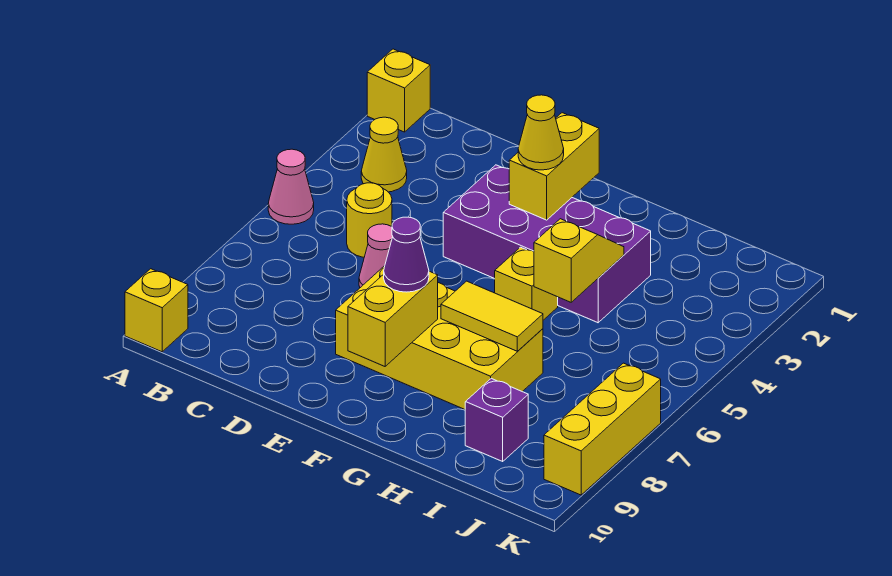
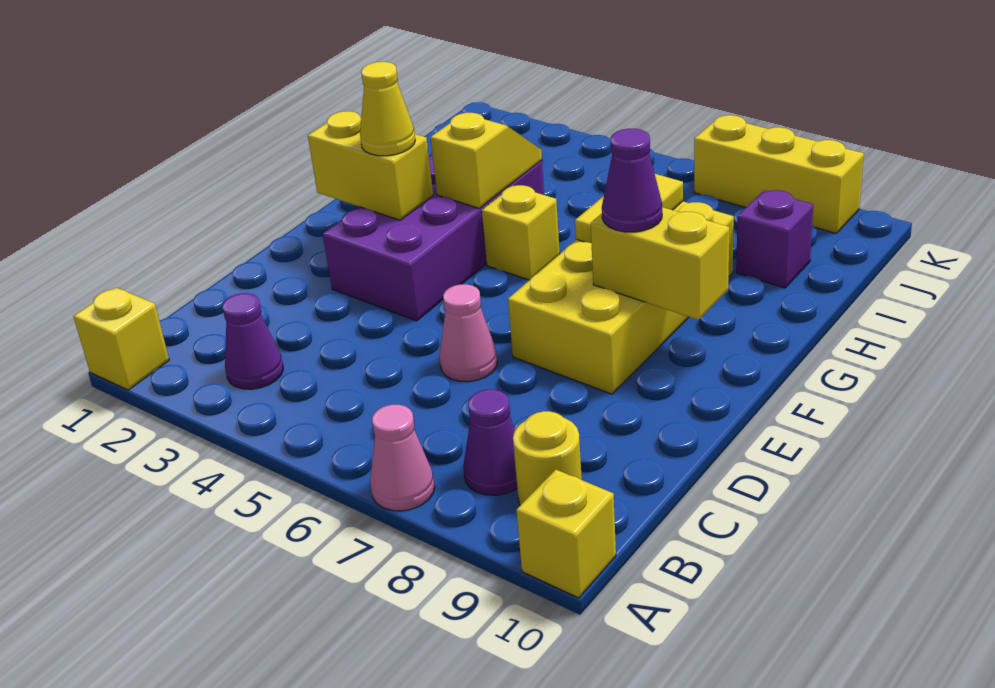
pink cone A5 level 1 -> pink cone A7 level 1
yellow cone B3 level 1 -> purple cone B3 level 1
none -> purple cone B8 level 1
yellow round brick C5 level 1 -> yellow round brick B9 level 1
yellow slope H4:H5 level 2 top 5 -> yellow slope G4:H4 level 2 top G

